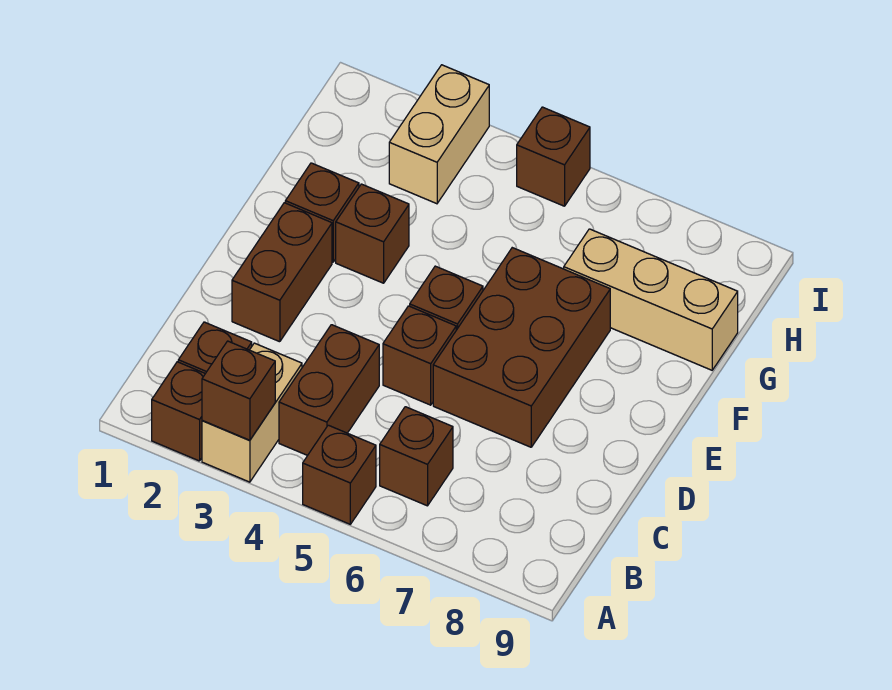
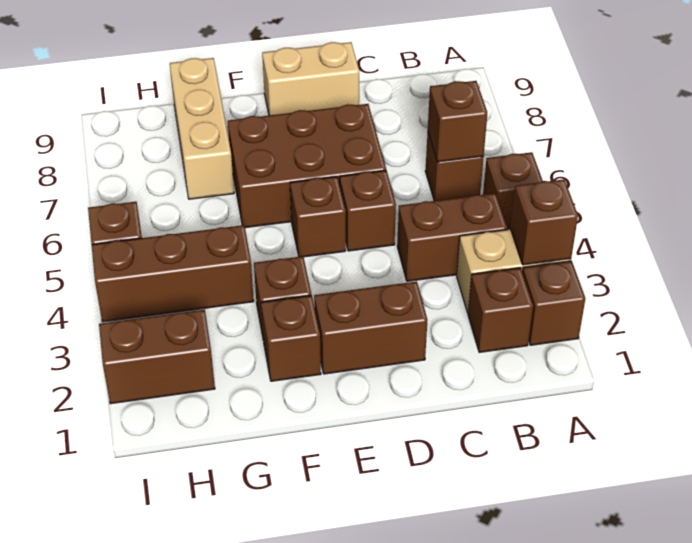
none -> brown brick B6 level 2
none -> brown brick G4:I4 level 1
none -> brown brick H2:I2 level 1
tan brick H3:I3 level 1 -> tan brick D9:E9 level 1

